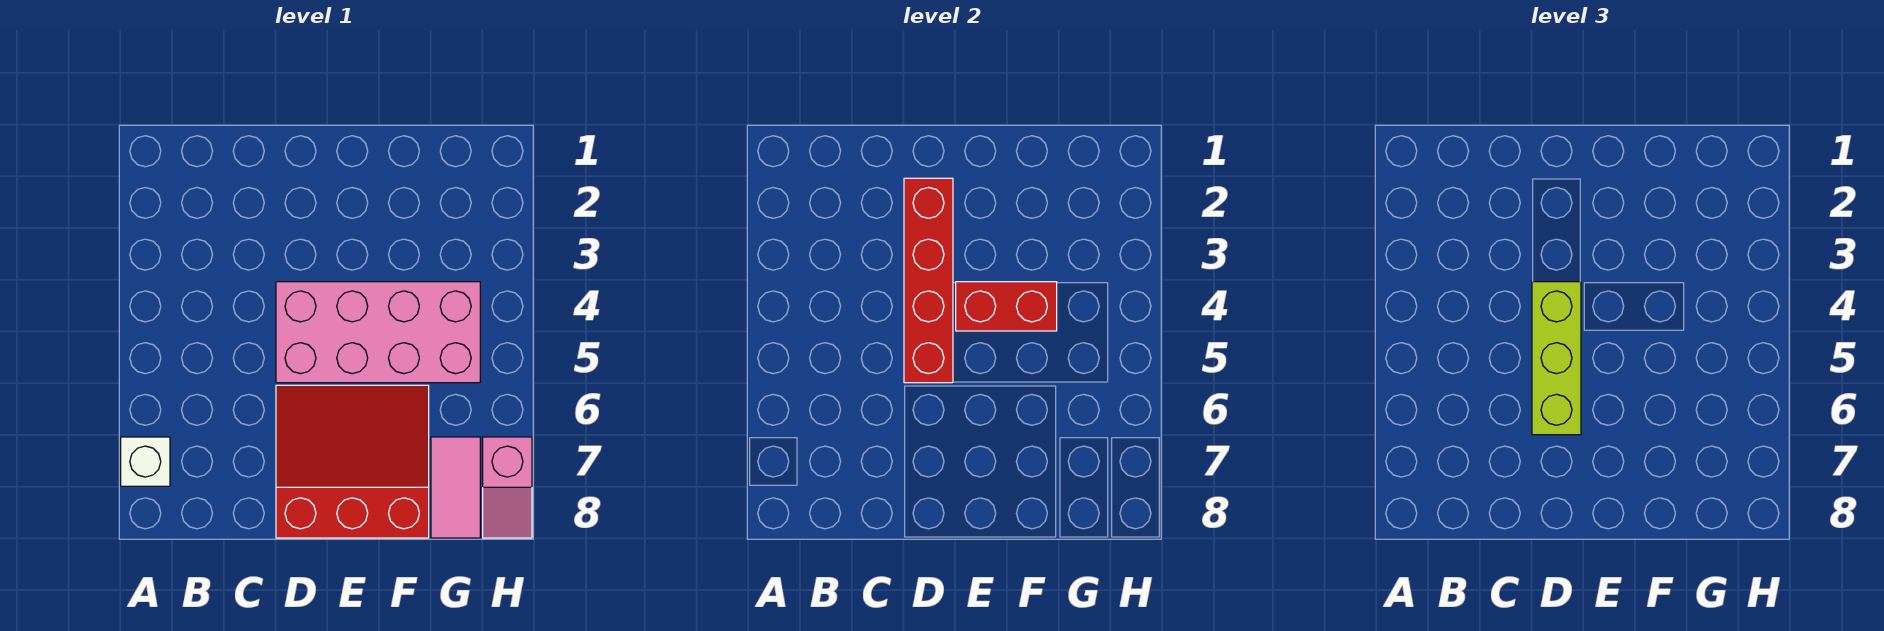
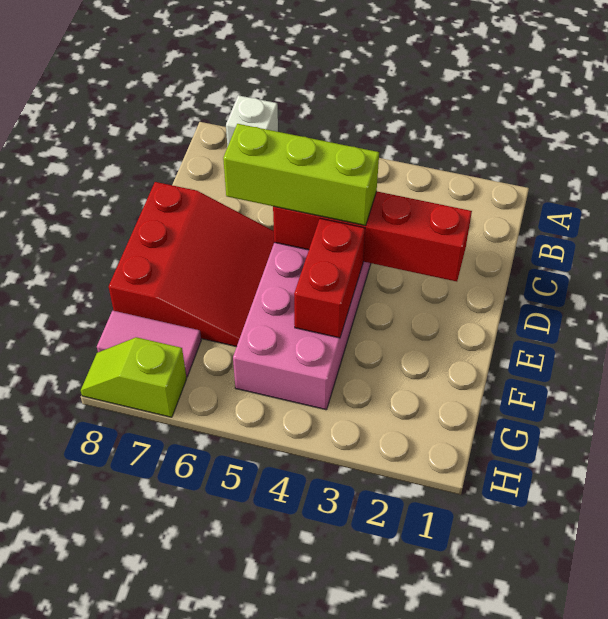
pink slope H7:H8 level 1 top 7 -> lime slope H7:H8 level 1 top 7

